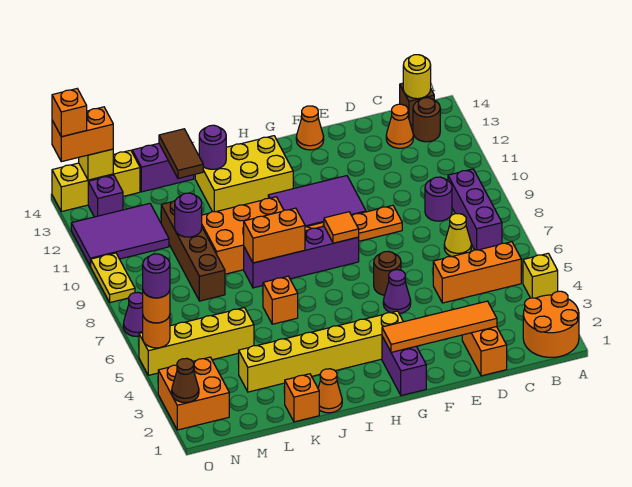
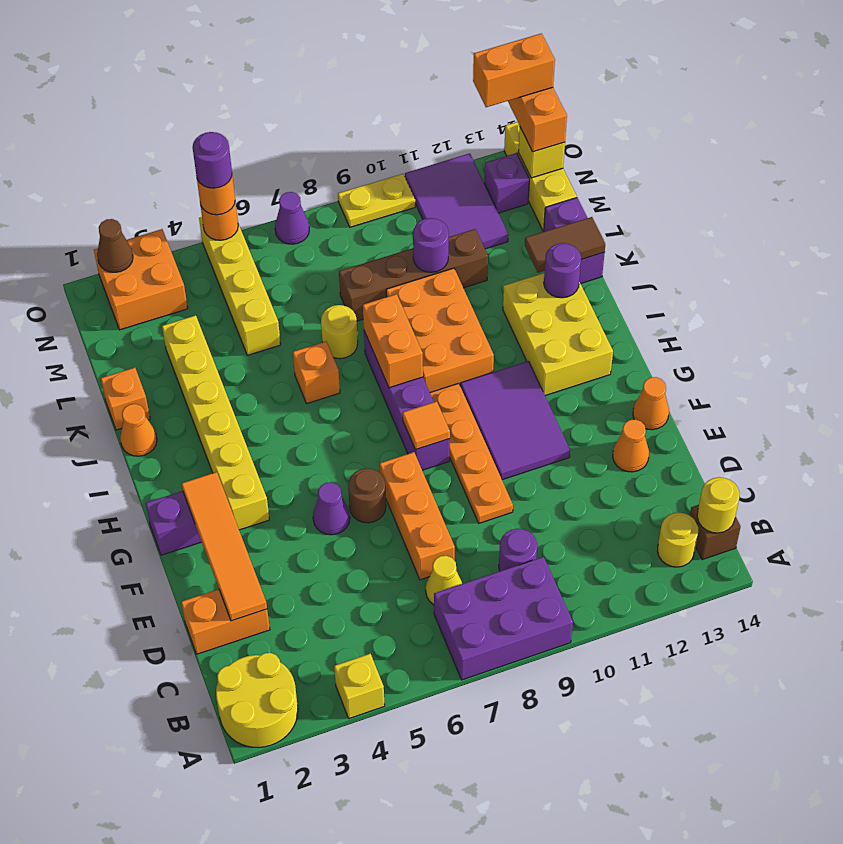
orange round brick A1:B2 level 1 -> yellow round brick A1:B2 level 1
orange brick B5:D5 level 1 -> orange brick D7:F7 level 1
purple brick B7:B9 level 1 -> purple brick A7:B9 level 1
brown round brick B13 level 1 -> yellow round brick B13 level 1
orange cone C13 level 1 -> orange cone E13 level 1
none -> yellow round brick K7 level 1
orange brick O14 level 4 -> orange brick O13:O14 level 4

